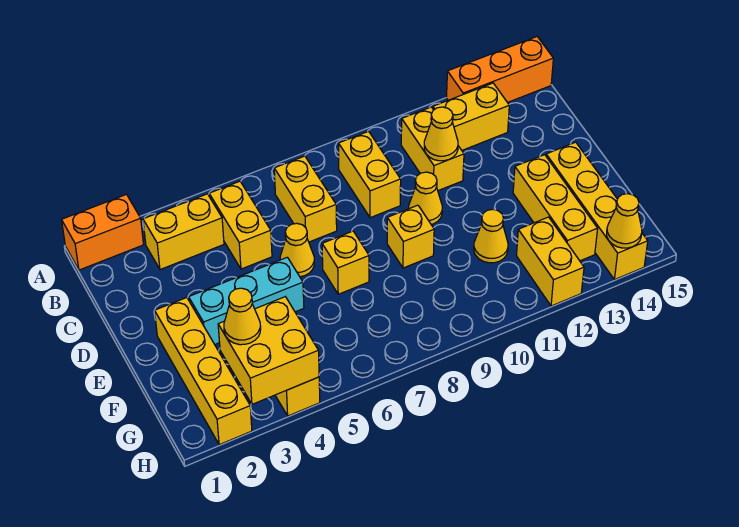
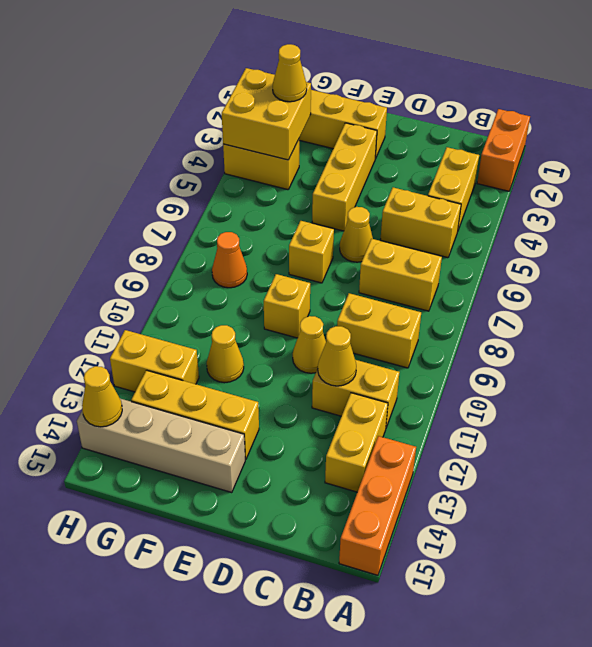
cyan brick E3:E5 level 1 -> yellow brick E3:E5 level 1
yellow brick E14:H14 level 1 -> tan brick E14:H14 level 1
none -> orange cone G8 level 1

